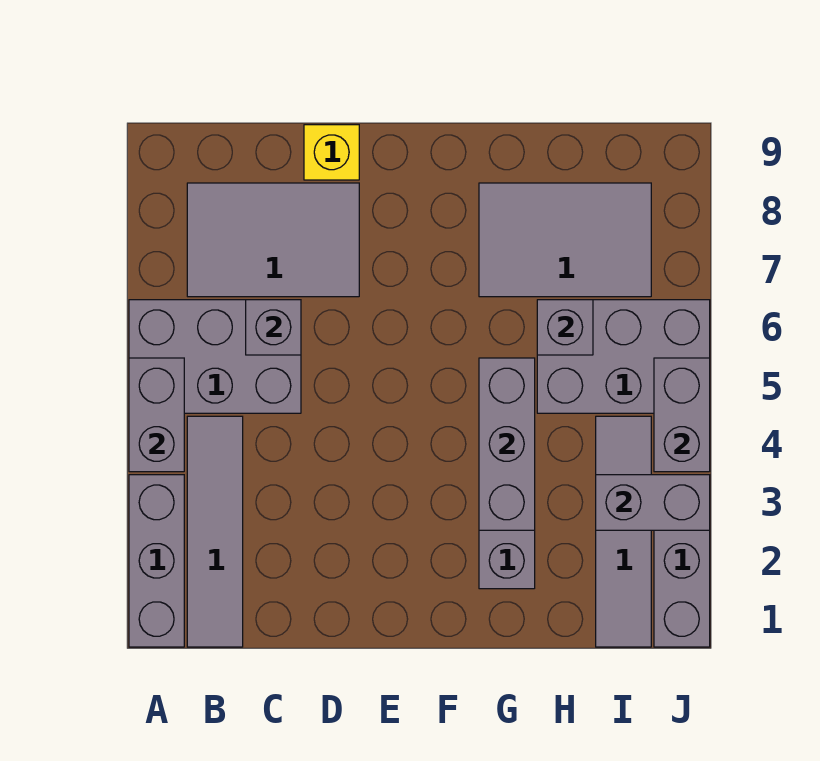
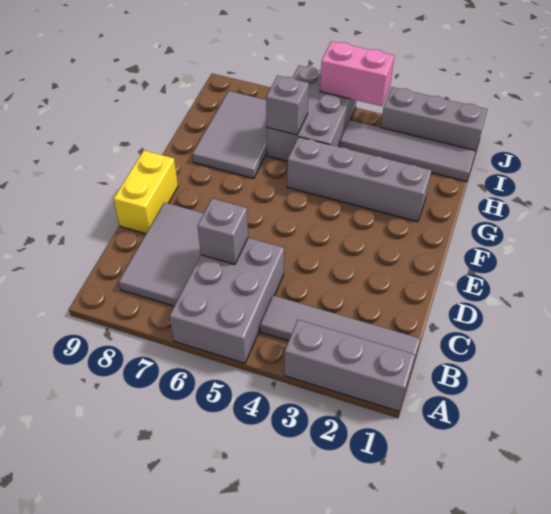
grey brick A4:A5 level 2 -> none
yellow brick D9 level 1 -> yellow brick D9:E9 level 1
grey brick G3:G5 level 2 -> none
grey brick I3:J3 level 2 -> none
grey brick J4:J5 level 2 -> pink brick J4:J5 level 2

